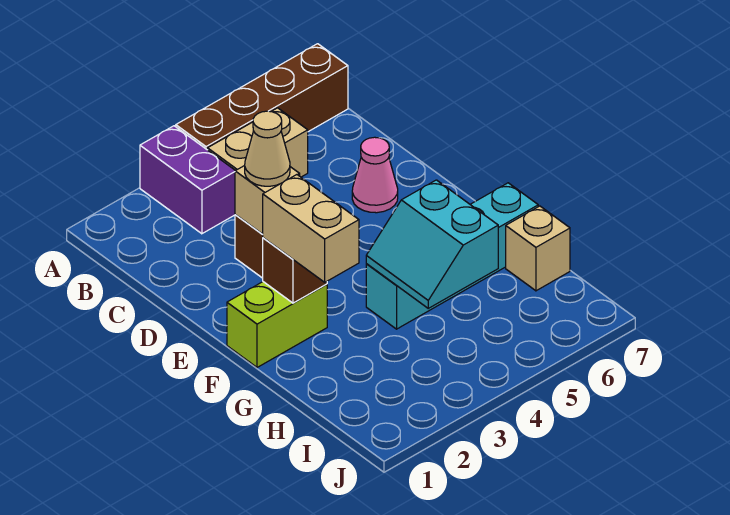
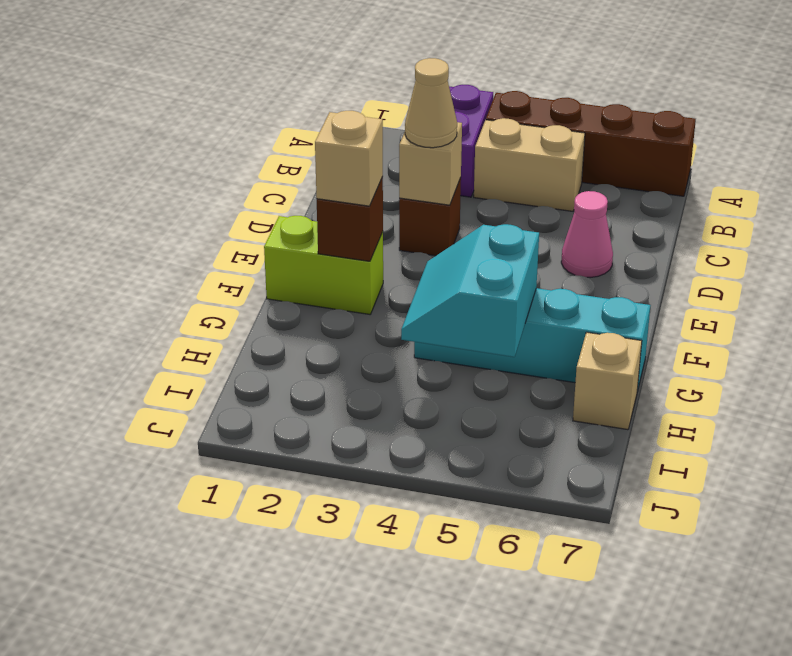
tan brick F2:G2 level 3 -> tan brick F2 level 3

